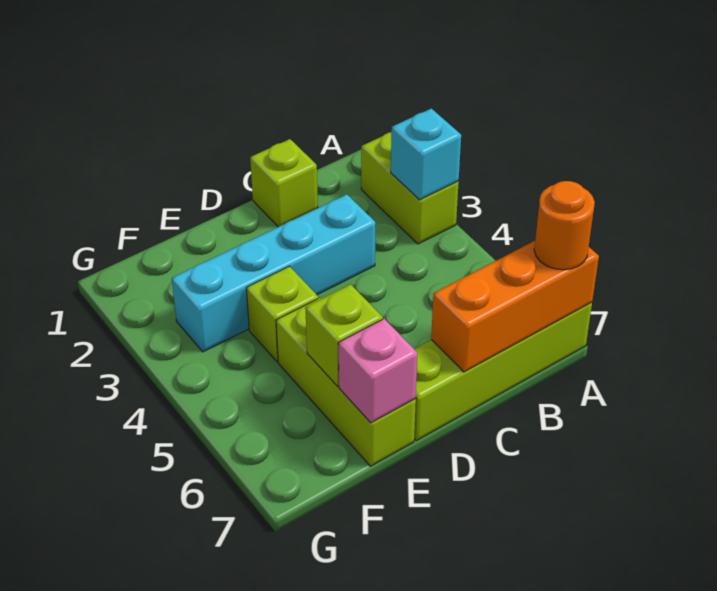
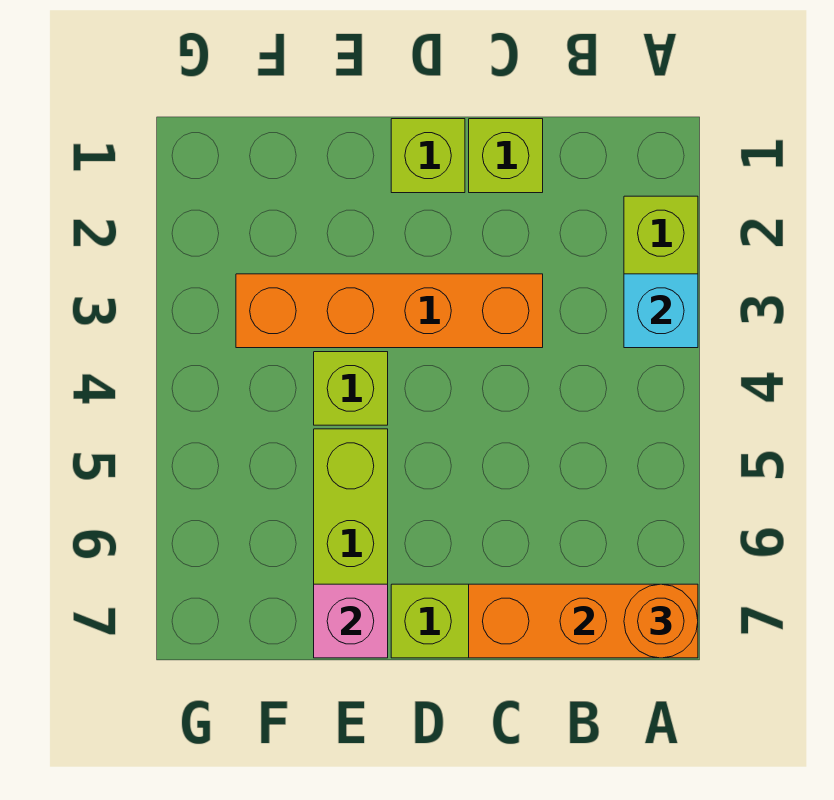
cyan brick C3:F3 level 1 -> orange brick C3:F3 level 1
lime brick E6 level 2 -> lime brick D1 level 1

